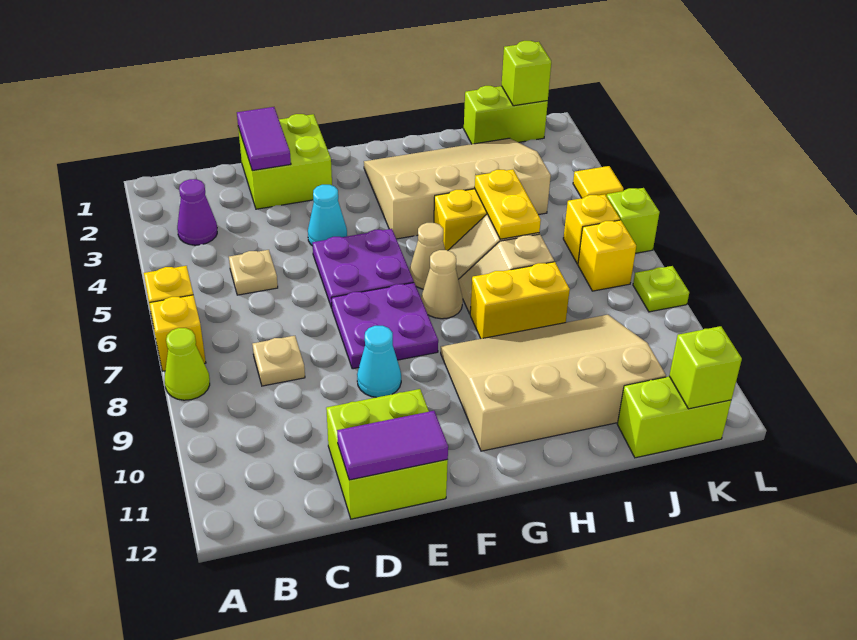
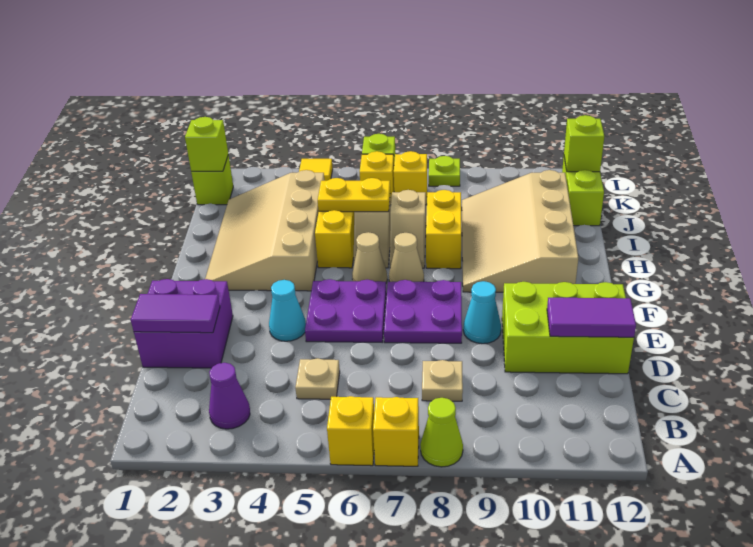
lime brick D1:E2 level 1 -> purple brick D1:E2 level 1
lime brick D11:E12 level 1 -> lime brick D10:E12 level 1
purple tile D12:E12 level 2 -> purple tile D11:D12 level 2
lime brick J1:K1 level 1 -> lime brick K1 level 1

